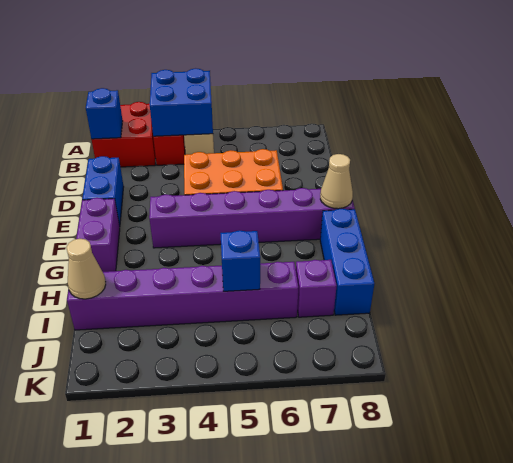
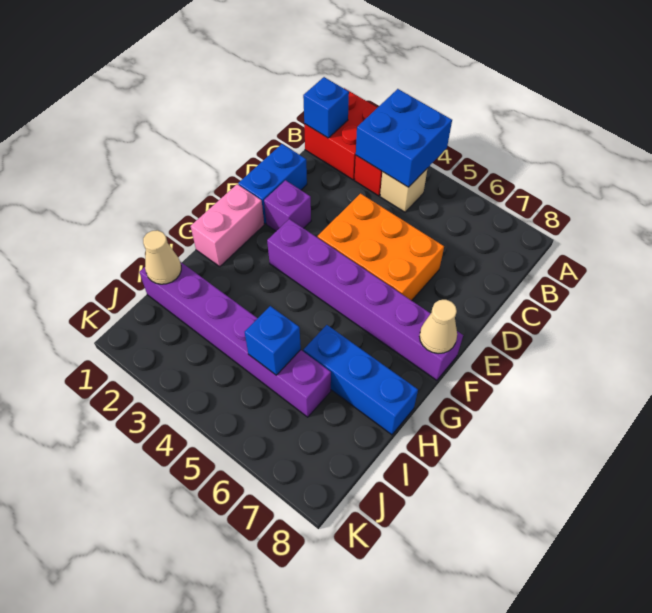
purple brick F1:G1 level 1 -> pink brick F1:G1 level 1
blue brick G8:I8 level 1 -> blue brick H6:H8 level 1
purple brick I7 level 1 -> purple brick E2 level 1

